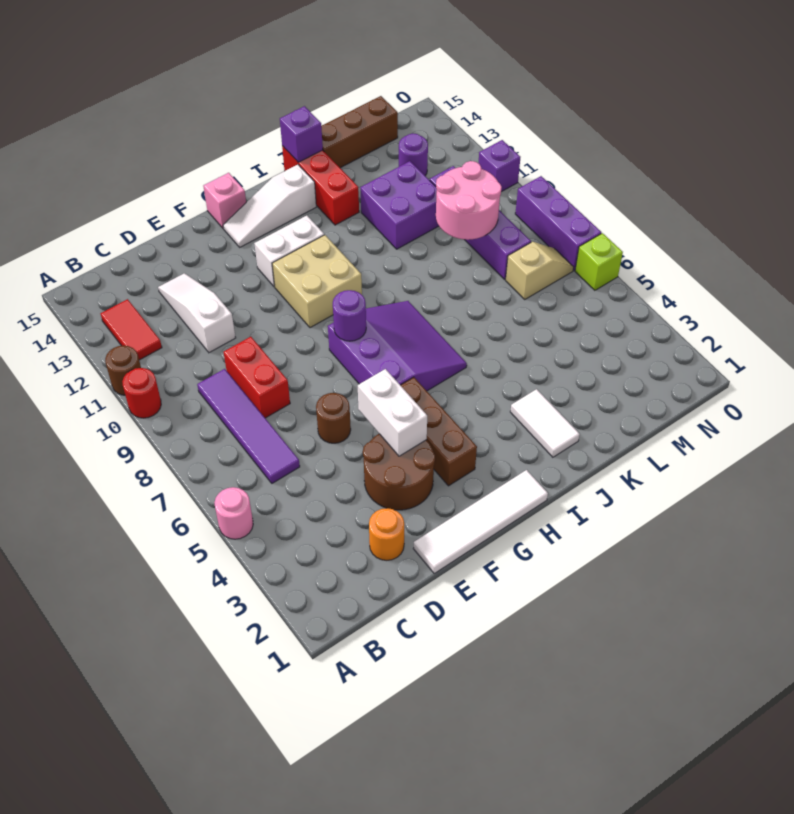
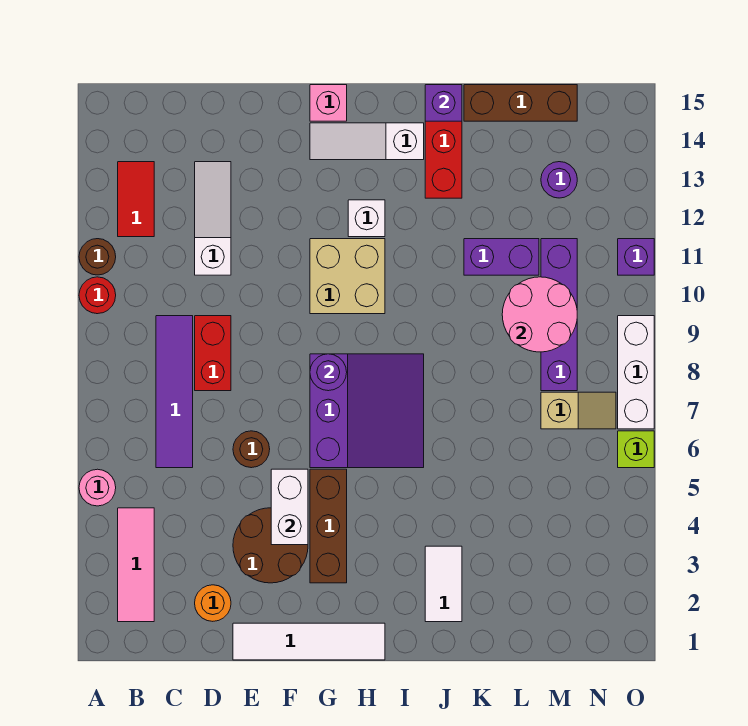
none -> pink tile B2:B4 level 1
white brick G12:H12 level 1 -> white brick H12 level 1
purple brick K11:L12 level 1 -> purple brick K11:L11 level 1
purple brick O7:O9 level 1 -> white brick O7:O9 level 1

